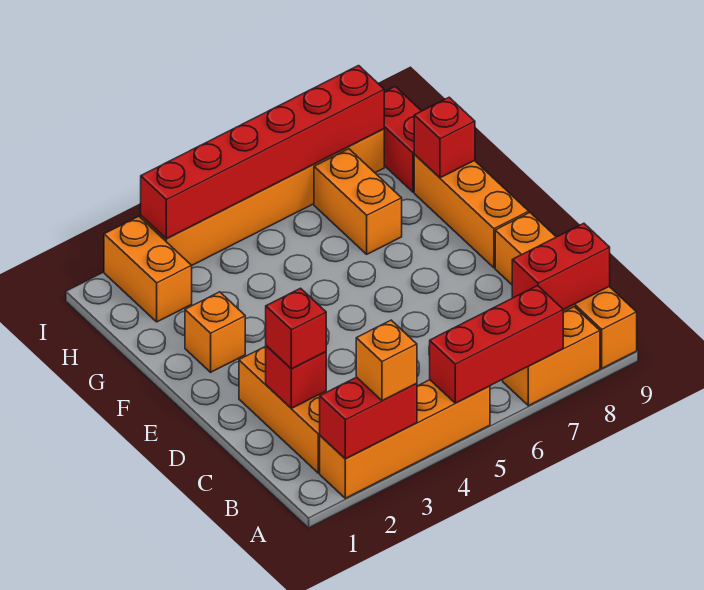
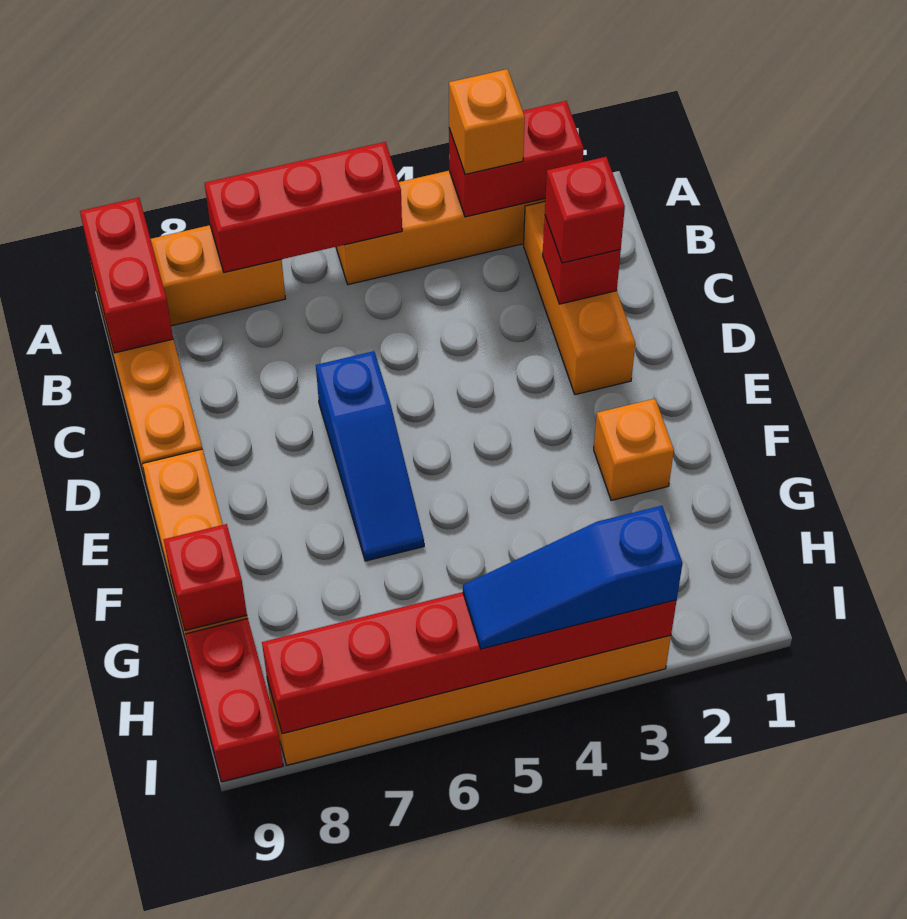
red brick B8:B9 level 2 -> red brick A9:B9 level 2
none -> blue slope D6:F6 level 1 top D
orange brick G7:H7 level 1 -> none
orange brick H2:I2 level 1 -> none
none -> blue slope I3:I5 level 3 top 3

